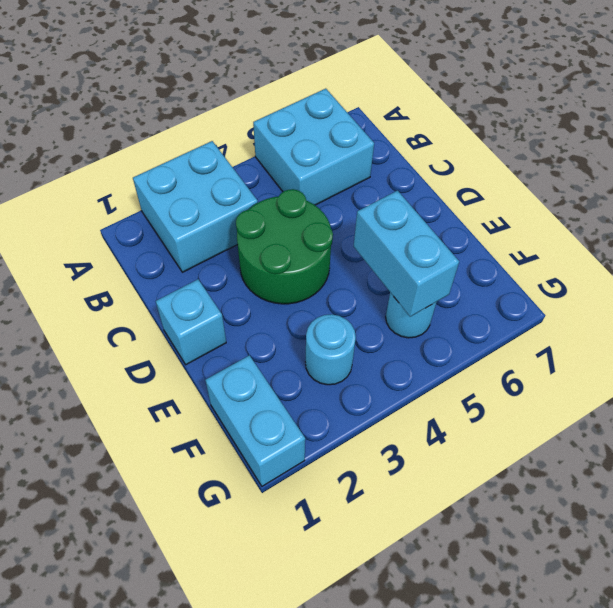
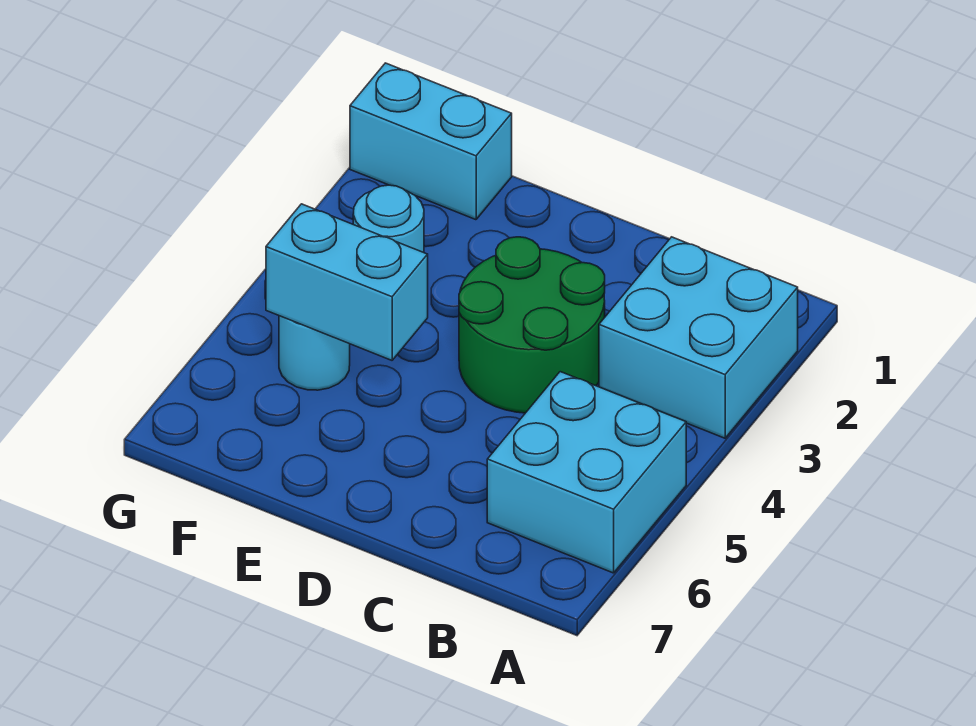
cyan brick D1 level 1 -> none

